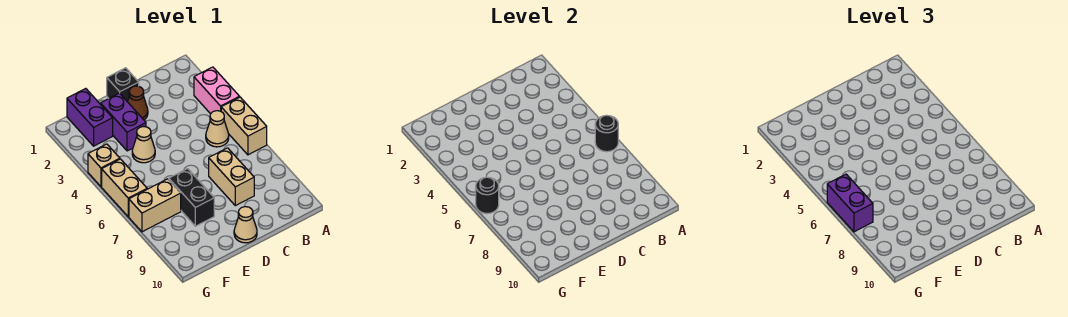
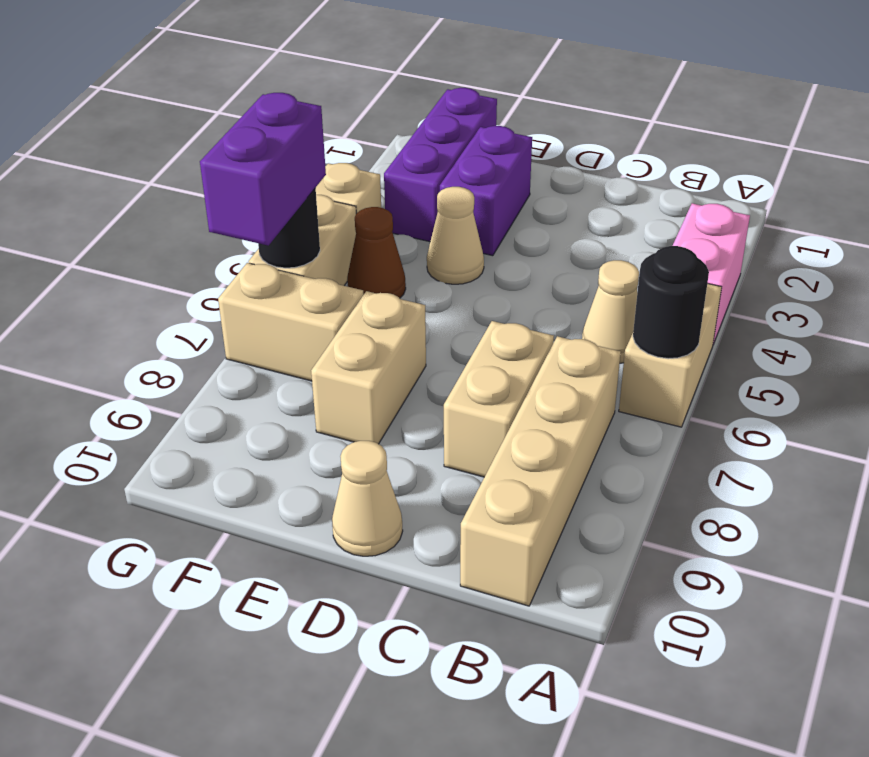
none -> tan brick B7:B10 level 1
black brick D1 level 1 -> none
brown cone D2 level 1 -> brown cone F5 level 1
black brick E7:E8 level 1 -> tan brick E7:E8 level 1
purple brick F1:F2 level 1 -> purple brick F1:F3 level 1

